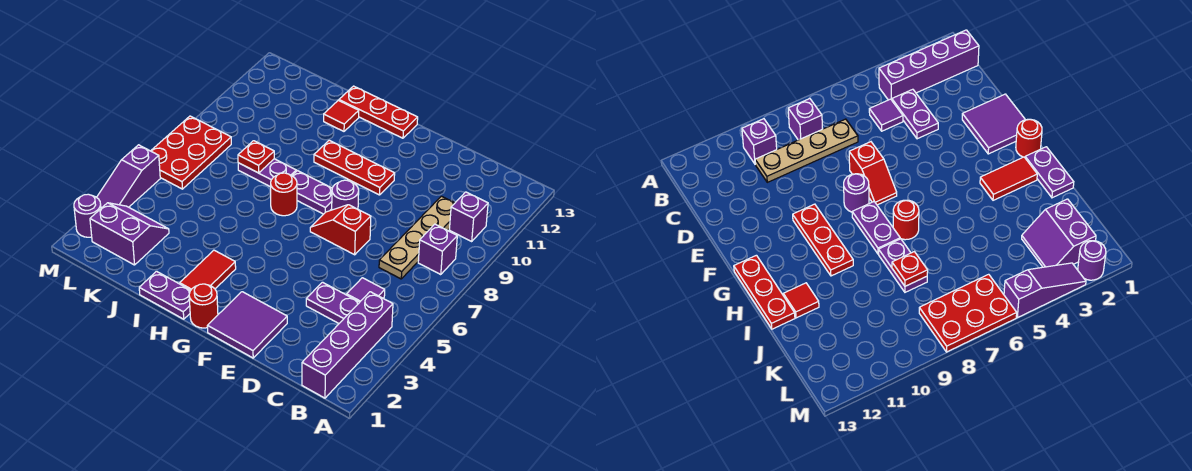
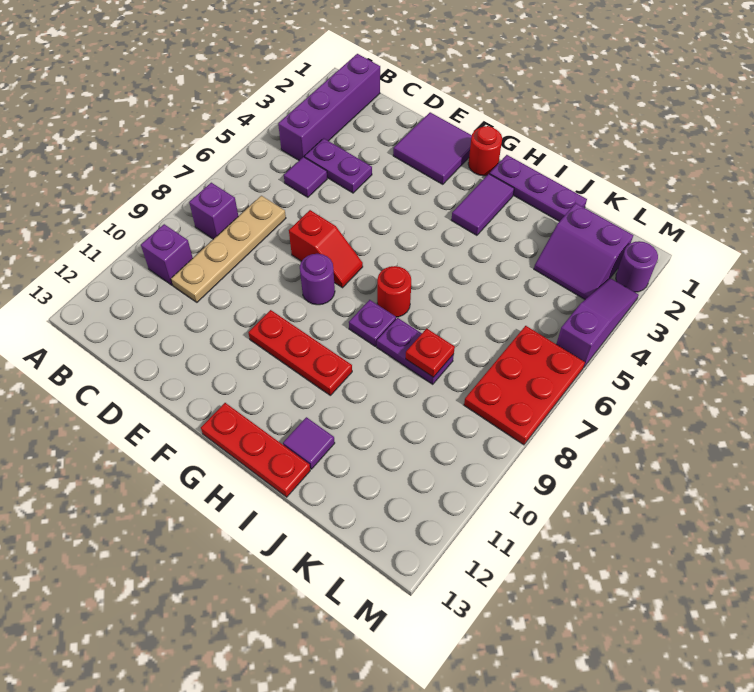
purple plate G8:H8 level 1 -> purple plate H8 level 1
purple plate H1:I1 level 1 -> purple plate H1:J1 level 1
red tile H2:H3 level 1 -> purple tile H2:H3 level 1
red tile I12 level 1 -> purple tile I12 level 1

